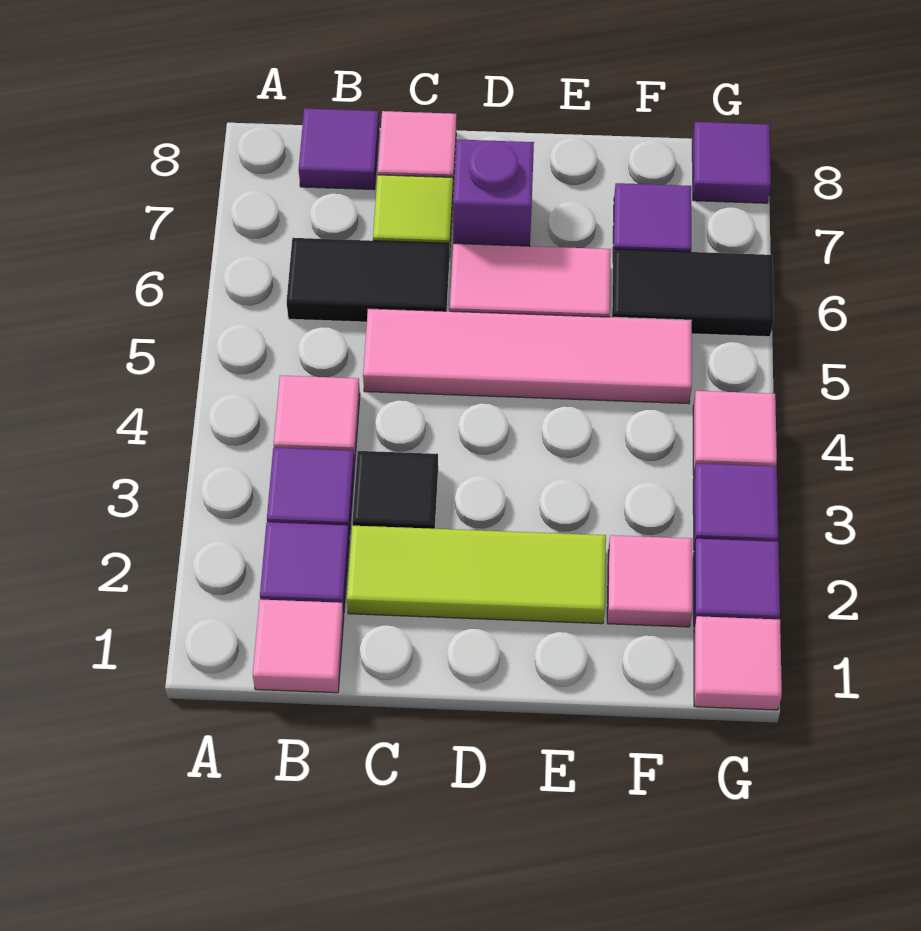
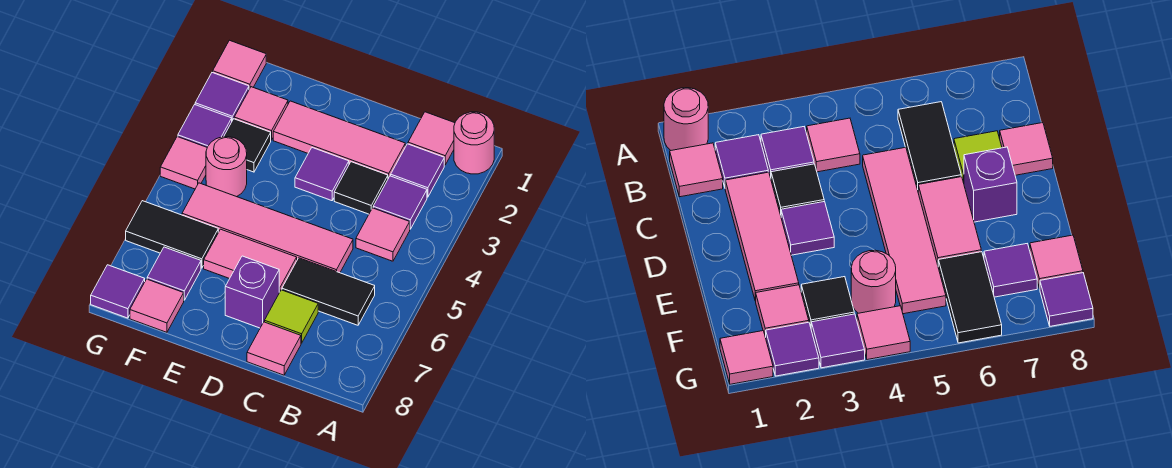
none -> pink round brick A1 level 1
purple tile B8 level 1 -> purple tile D3 level 1
lime tile C2:E2 level 1 -> pink tile C2:E2 level 1
none -> black tile F3 level 1
none -> pink round brick F4 level 1
none -> pink tile F8 level 1

